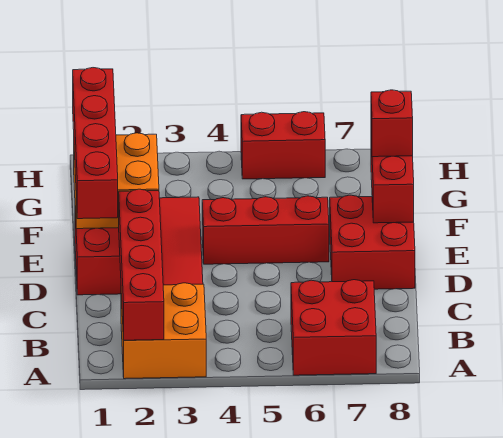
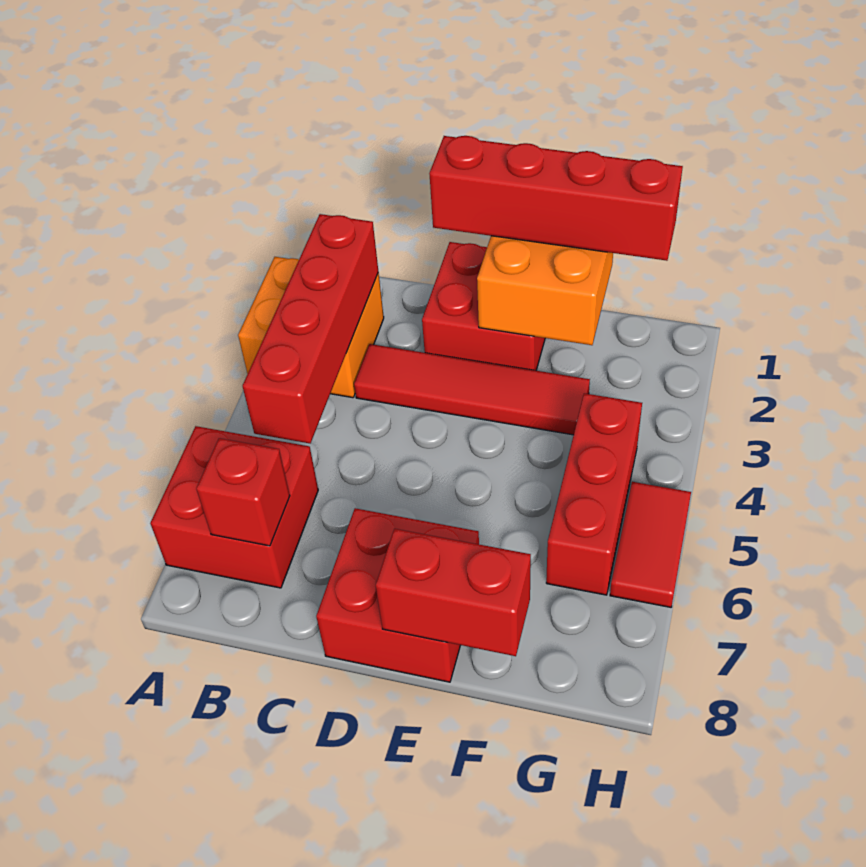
red brick A2:D2 level 2 -> red brick B2:B5 level 2
red brick E4:E6 level 1 -> red brick G4:G6 level 1
red brick F8 level 3 -> red brick B7 level 2
red brick H5:H6 level 1 -> red tile H5:H6 level 1

